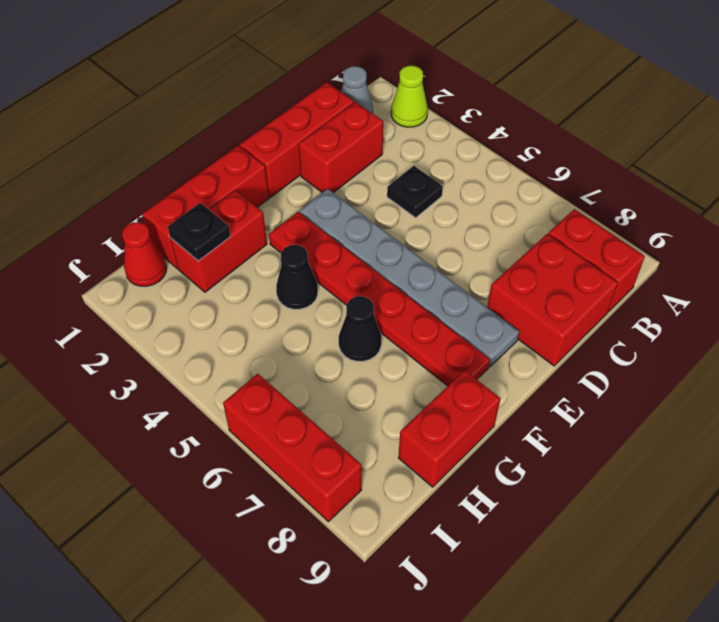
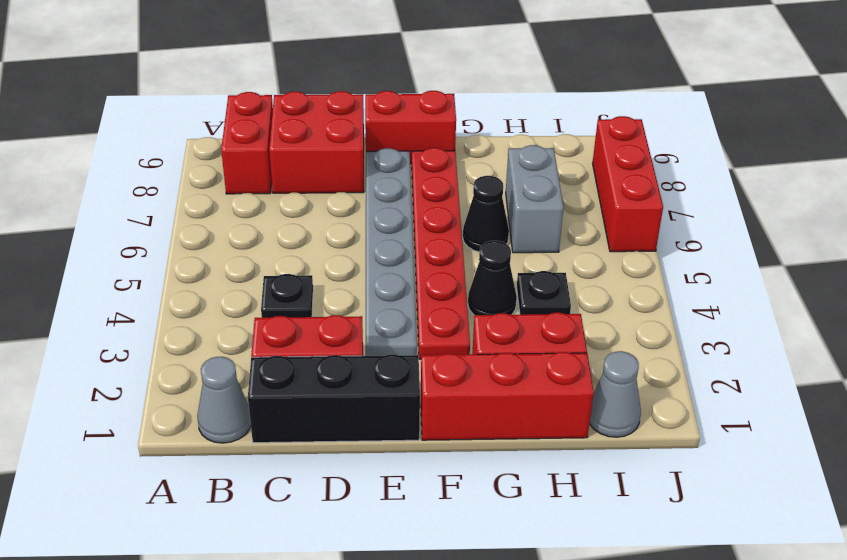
lime cone A2 level 1 -> none
red brick C1:E1 level 1 -> black brick C1:E1 level 1
red brick G9:H9 level 1 -> red brick E9:F9 level 1
black plate H2 level 2 -> black plate H4 level 1
none -> grey brick H6:H7 level 1
red cone I1 level 1 -> grey cone I1 level 1

